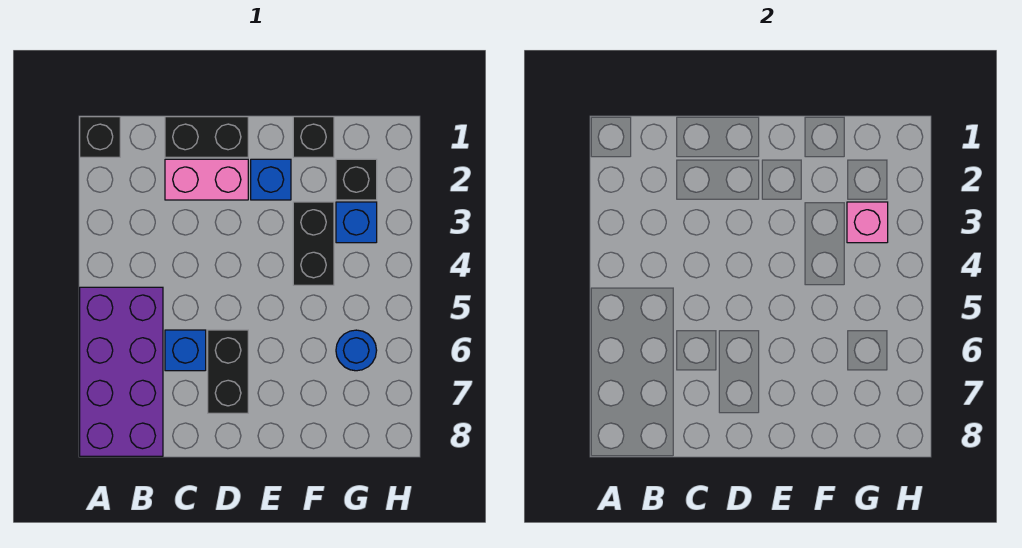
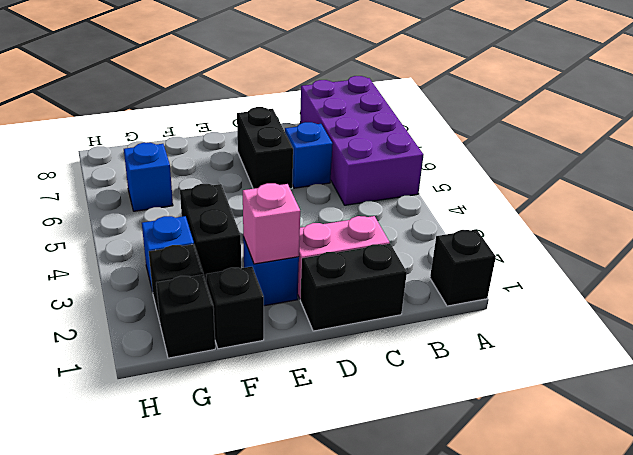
none -> black brick G1 level 1
pink brick G3 level 2 -> pink brick E2 level 2
blue round brick G6 level 1 -> blue brick G6 level 1

